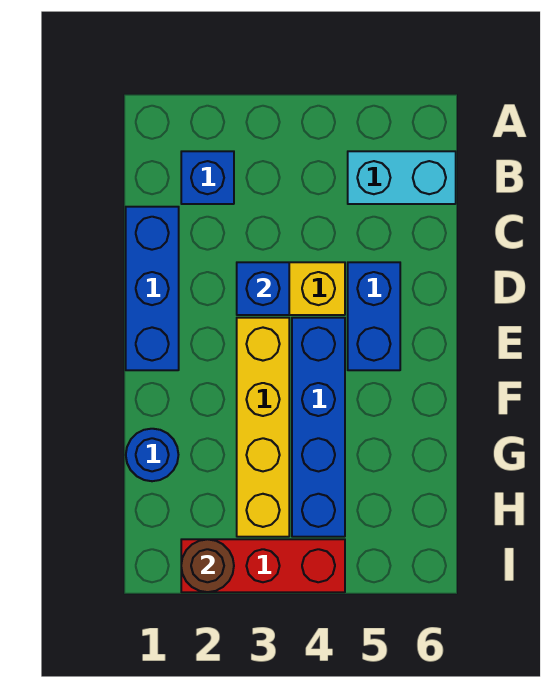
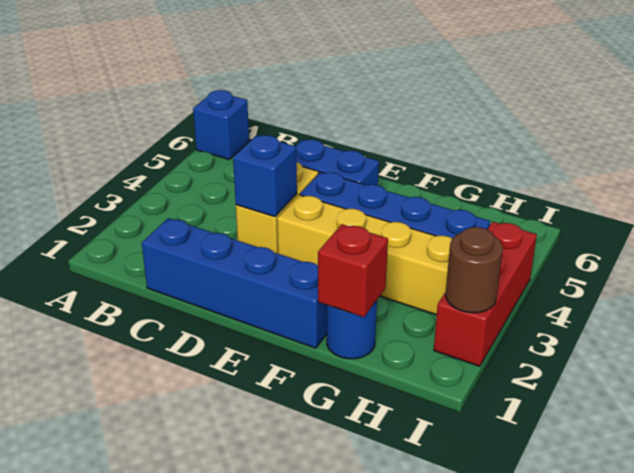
blue brick B2 level 1 -> blue brick A6 level 1
cyan brick B5:B6 level 1 -> none
blue brick C1:E1 level 1 -> blue brick C1:F1 level 1
none -> red brick G1 level 2

